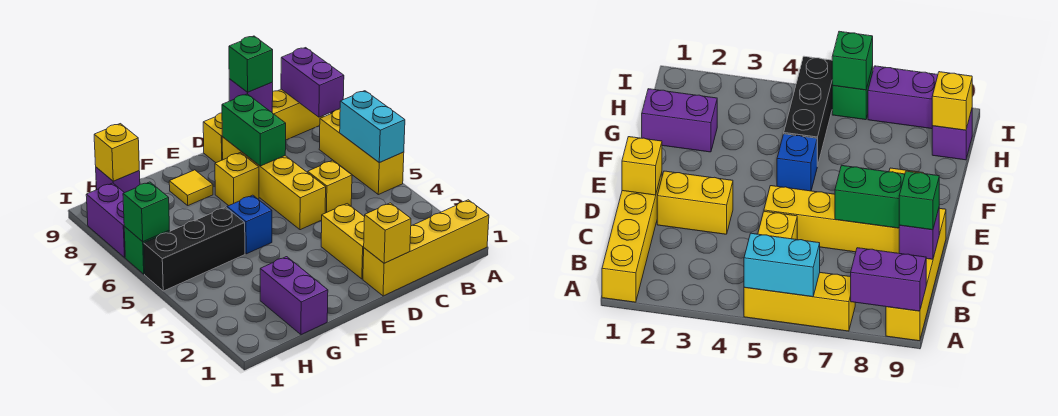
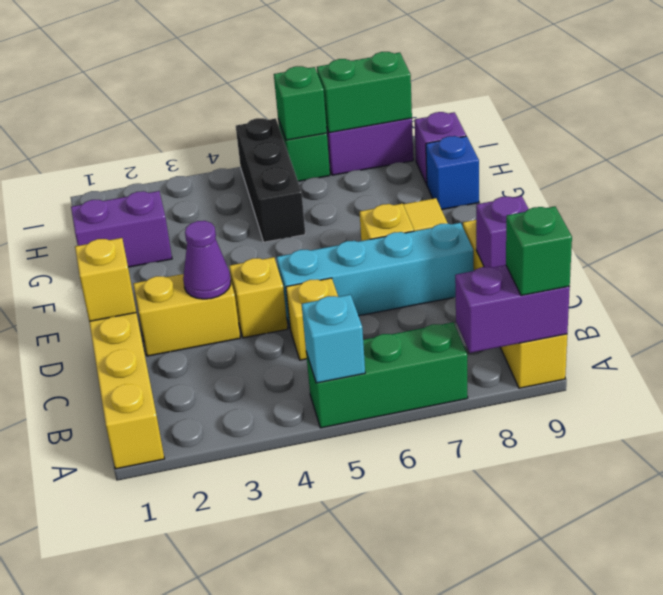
yellow brick A5:A7 level 1 -> green brick A5:A7 level 1
cyan brick A5:A6 level 2 -> cyan brick A5 level 2
green brick C9 level 3 -> green brick A9 level 3
none -> purple cone D3 level 2
yellow brick D5:D8 level 1 -> cyan brick D5:D8 level 1
green brick D7:D8 level 2 -> green brick I7:I8 level 2
blue brick F5 level 1 -> blue brick G9 level 1
yellow brick H9 level 2 -> yellow brick D4 level 1

